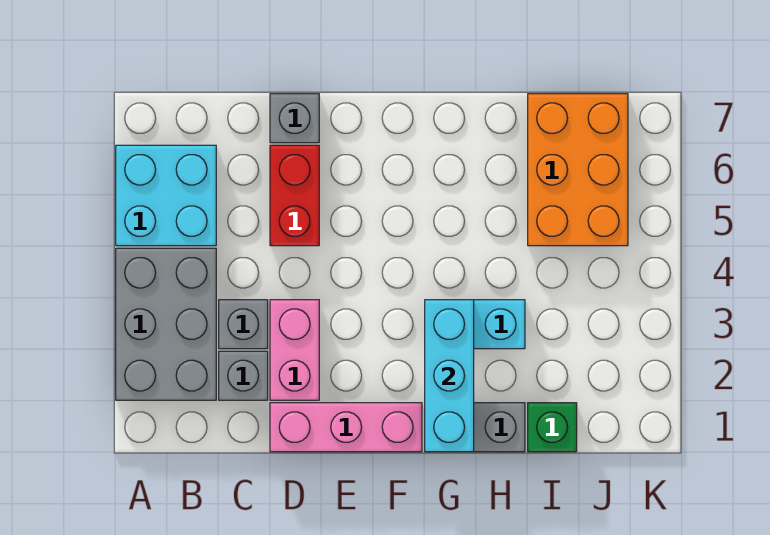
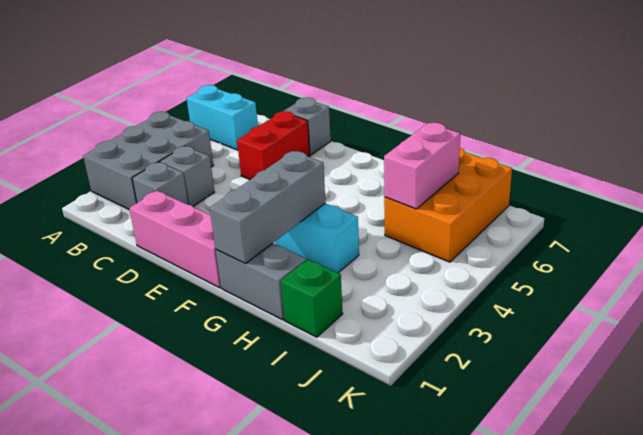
cyan brick A5:B6 level 1 -> cyan brick A6:B6 level 1
pink brick D2:D3 level 1 -> pink brick I5:I6 level 2
cyan brick G1:G3 level 2 -> grey brick G1:G3 level 2

